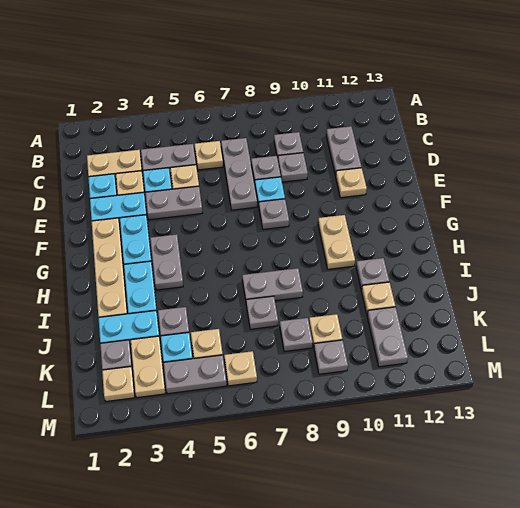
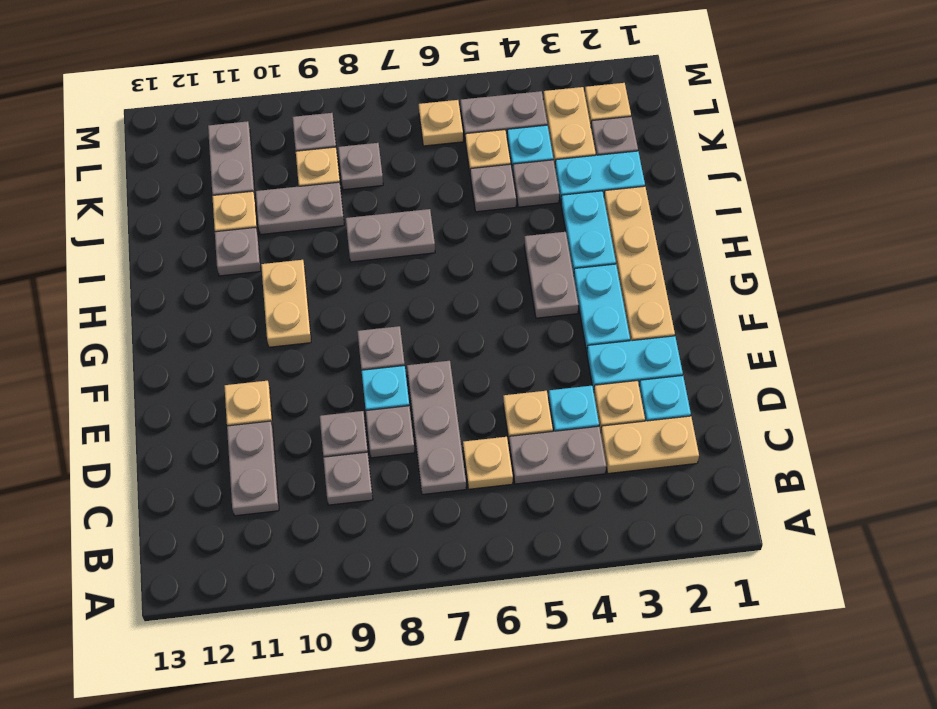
grey plate E4:E5 level 1 -> grey plate J9:J10 level 1
grey plate J7 level 1 -> grey plate J5 level 1

